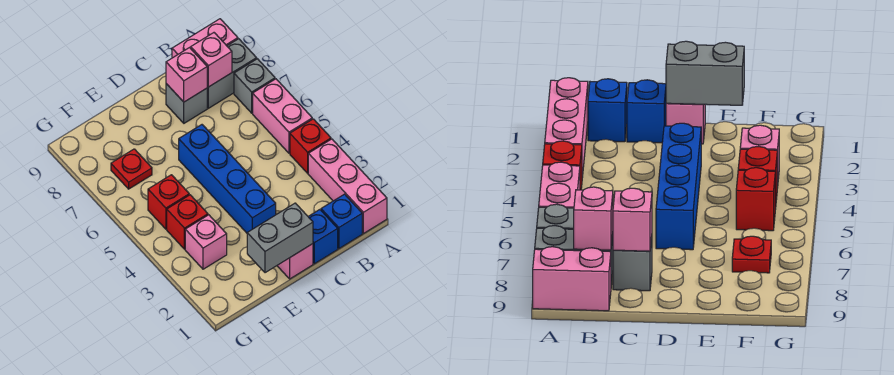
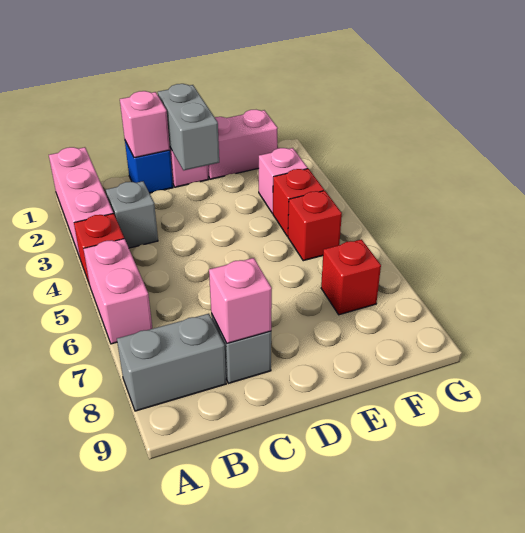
grey brick A7 level 1 -> grey brick B3 level 1
pink brick A9:B9 level 1 -> pink brick E1:F1 level 1
blue brick B1 level 1 -> none
pink brick B8 level 2 -> pink brick C1 level 2
grey brick D1:E1 level 2 -> grey brick D1:D2 level 2
blue brick D3:D6 level 1 -> none
red plate F7 level 1 -> red brick F7 level 1

